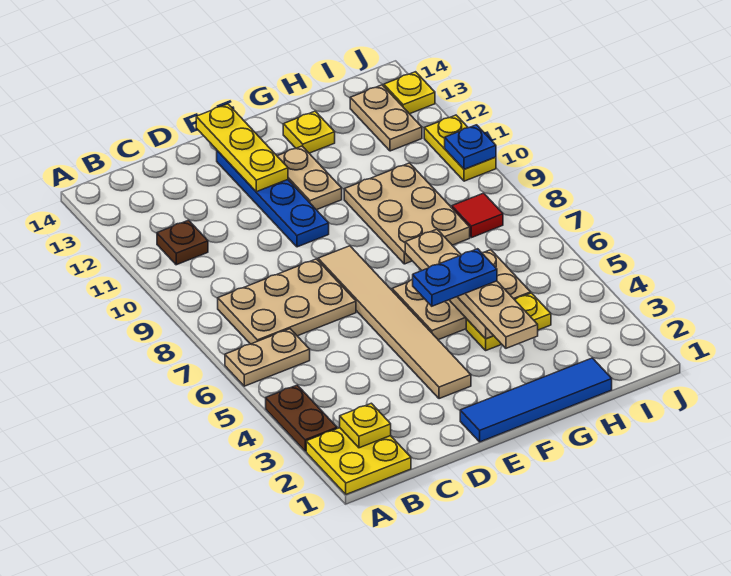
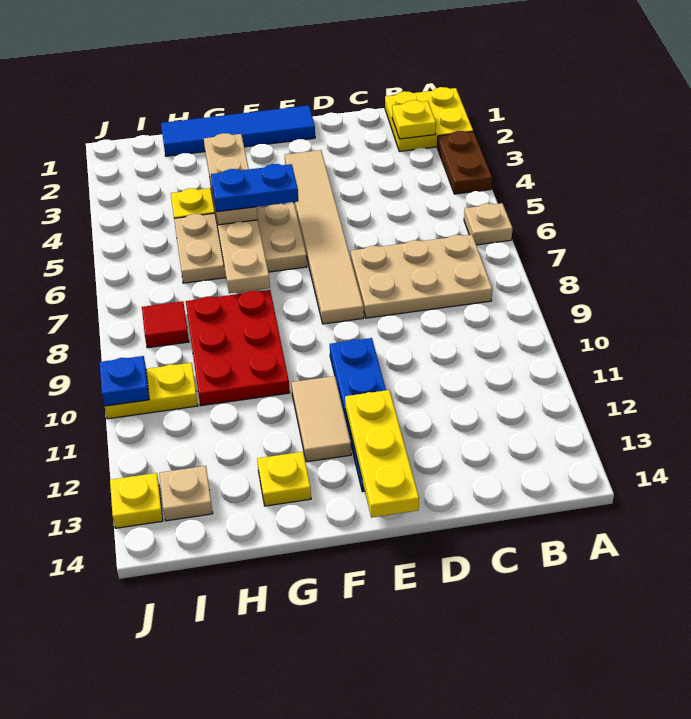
tan plate A6:B6 level 1 -> tan plate A6 level 1
brown plate B11 level 1 -> none
tan plate F11:F12 level 1 -> tan tile F11:F12 level 1
tan plate G8:H10 level 1 -> red plate G8:H10 level 1
tan plate I12:I13 level 1 -> tan plate I13 level 1
yellow plate J10:J11 level 1 -> yellow plate I10:J10 level 1

